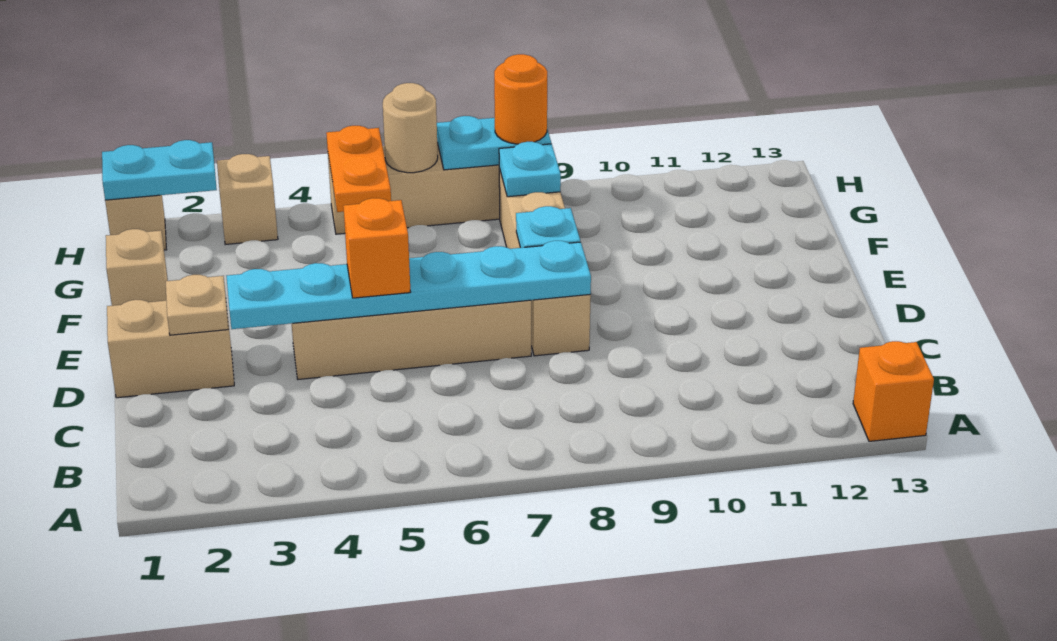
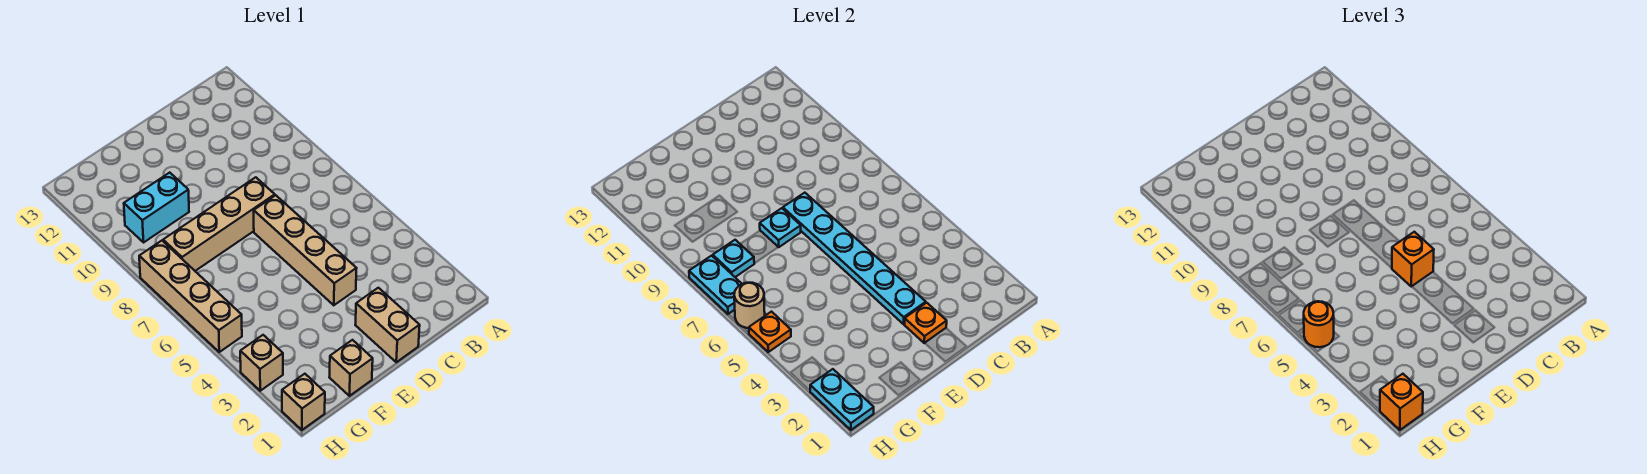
orange brick A13 level 1 -> orange brick H1 level 3
tan plate D2 level 2 -> orange plate D2 level 2
none -> cyan brick F10:G10 level 1
orange plate G5:H5 level 2 -> orange plate H5 level 2
orange round brick H8 level 3 -> orange round brick H5 level 3

